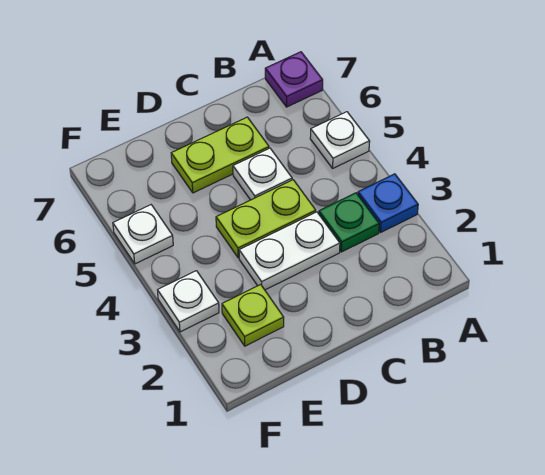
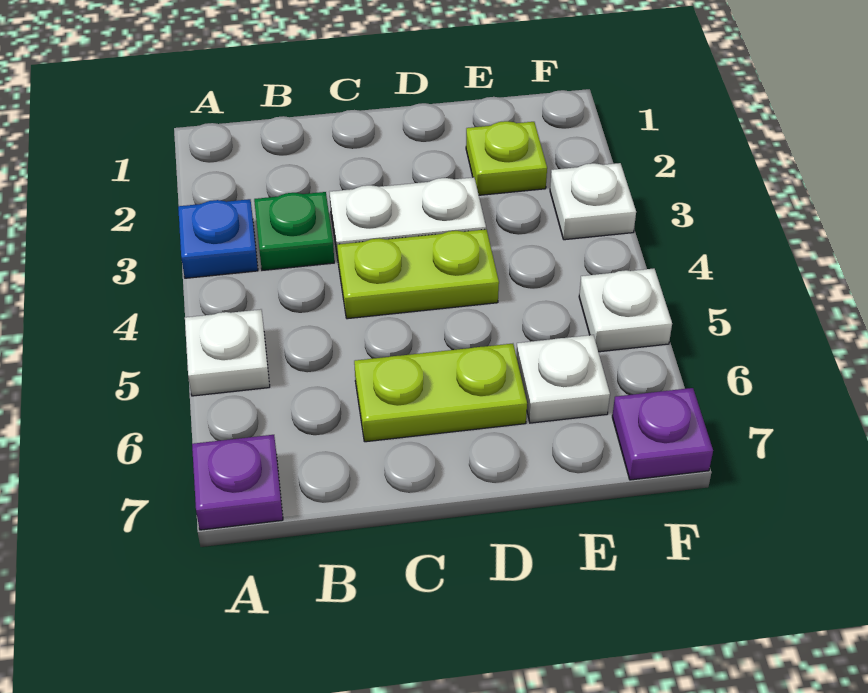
white plate C5 level 1 -> white plate E6 level 1
none -> purple plate F7 level 1

